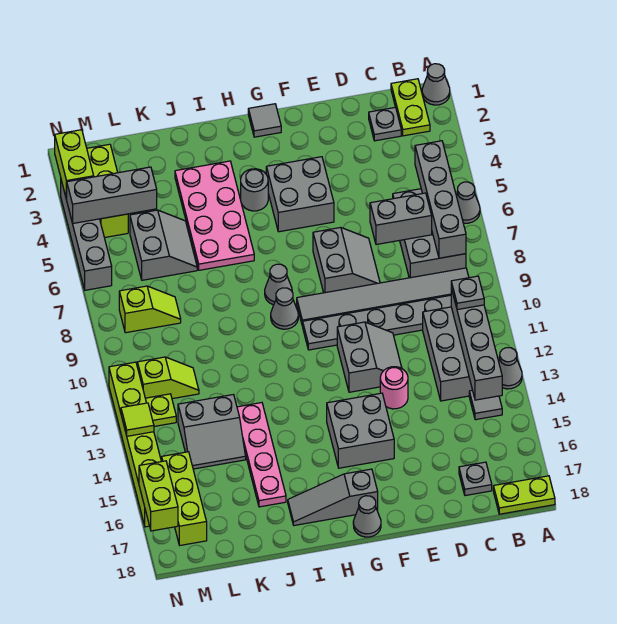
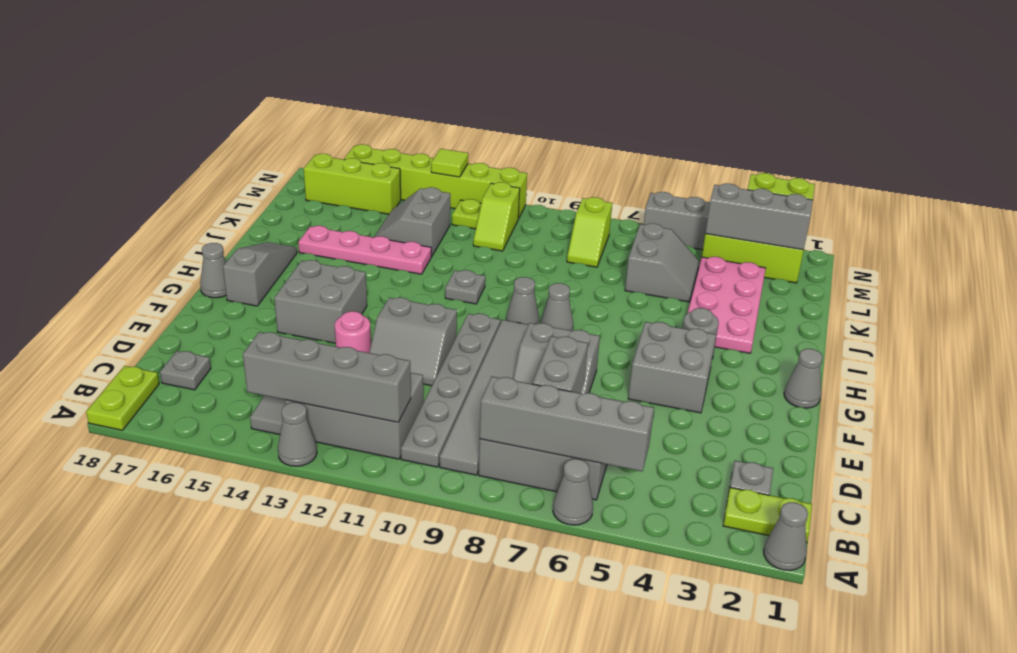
grey plate B11 level 3 -> grey plate I11 level 1
grey tile G1 level 1 -> grey cone G1 level 1
pink plate I3:J6 level 1 -> pink plate I3:L4 level 1
grey slope K5:L6 level 1 top L -> grey slope K5:L6 level 1 top 6
grey brick L4:N4 level 2 -> grey brick M2:M4 level 2
lime brick N16:N17 level 2 -> none

